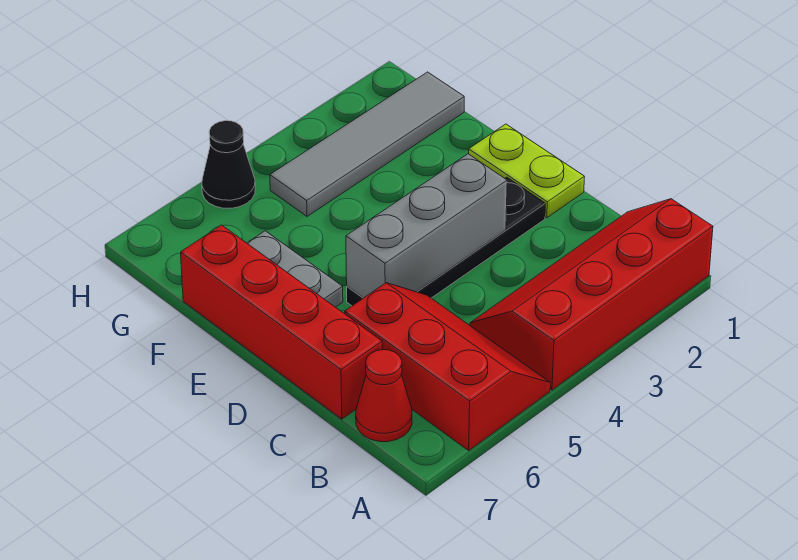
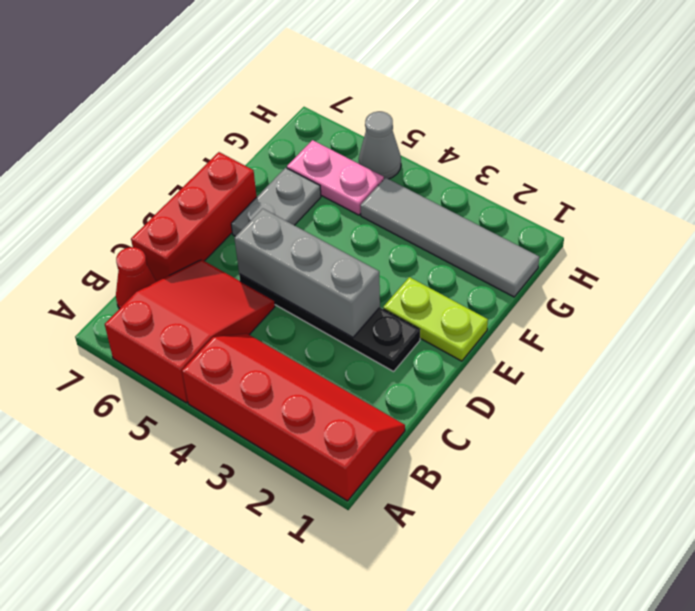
red slope A5:C6 level 1 top 6 -> red slope A5:C6 level 1 top A
red brick C7:F7 level 1 -> red brick C7:E7 level 1
lime plate D1:E1 level 1 -> lime plate E1:E2 level 1
none -> pink plate G5:G6 level 1
black cone H5 level 1 -> grey cone H5 level 1

